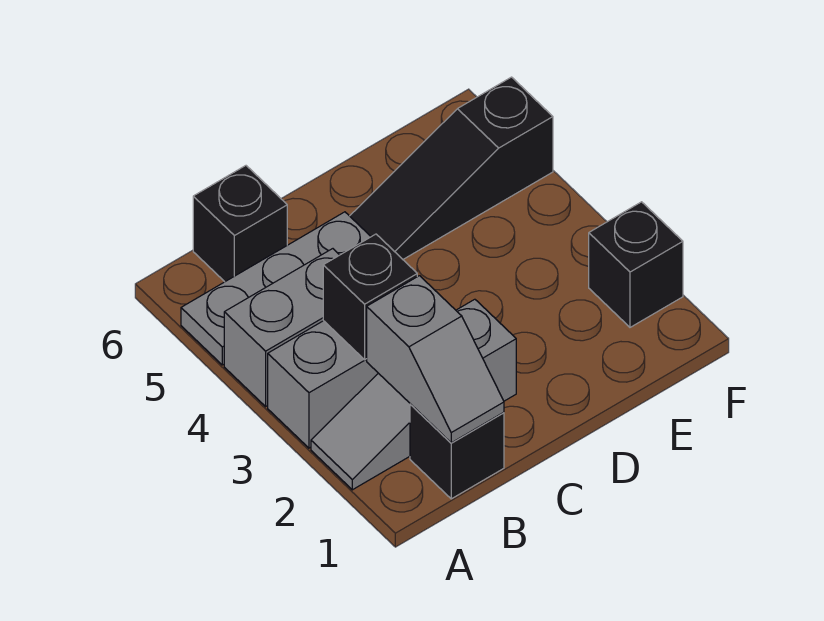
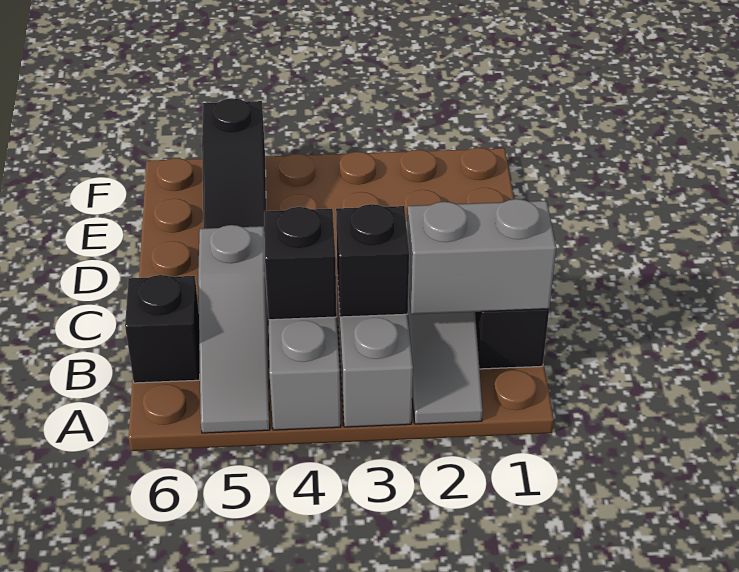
grey plate A5:C5 level 1 -> grey slope A5:C5 level 1 top C
grey slope B1:B2 level 2 top 2 -> grey brick B1:B2 level 2
black brick F2 level 1 -> black brick B4 level 2

